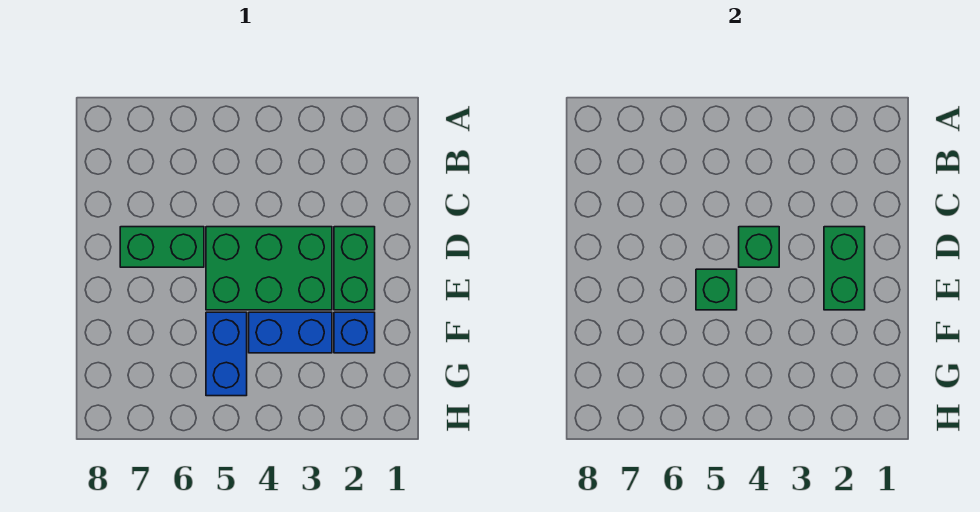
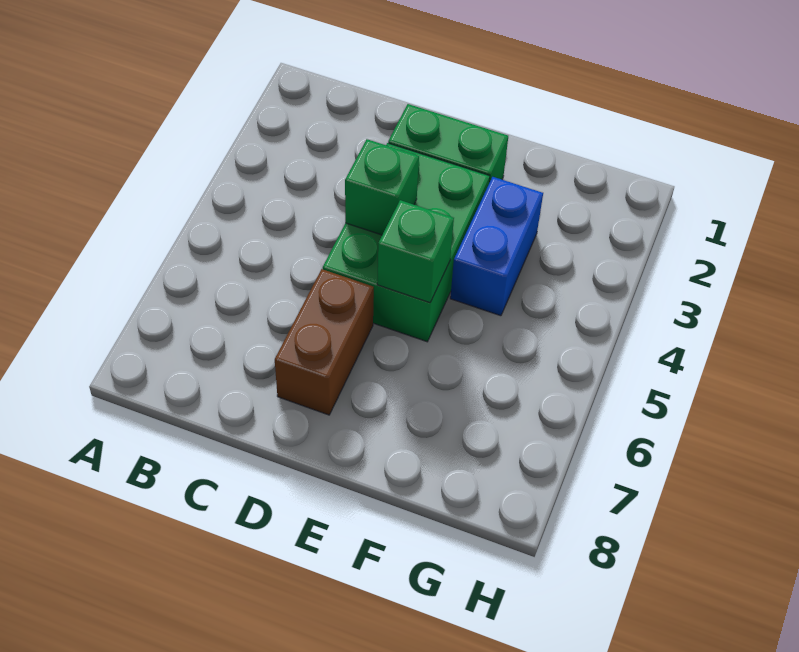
green brick D2:E2 level 2 -> none
green brick D6:D7 level 1 -> brown brick D6:D7 level 1
blue brick F2 level 1 -> none
blue brick F5:G5 level 1 -> none

